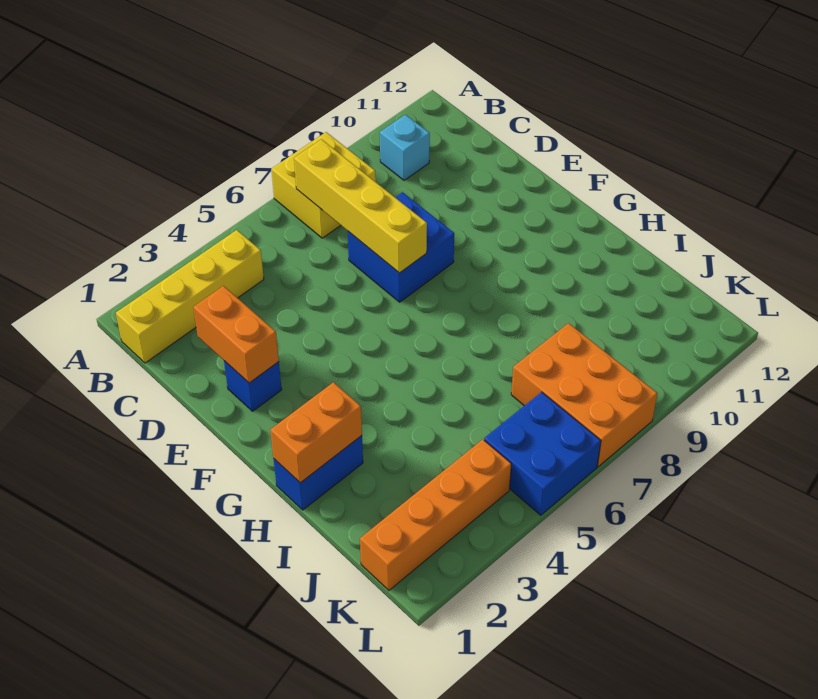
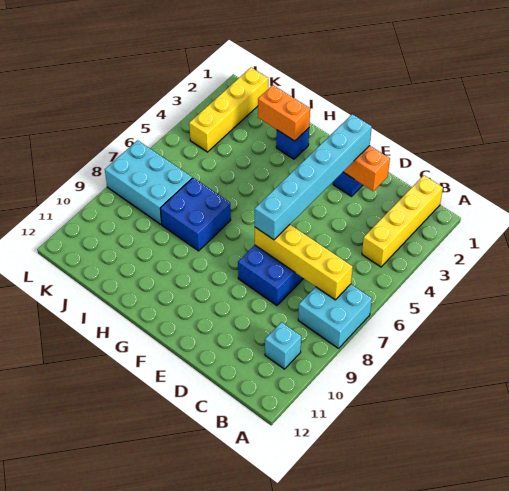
yellow brick A7:B8 level 1 -> cyan brick A7:B8 level 1
none -> cyan brick E2:E7 level 3
blue brick H1:H2 level 1 -> blue brick H2 level 1
orange brick H1:H2 level 2 -> orange brick H2:I2 level 2
orange brick J7:L8 level 1 -> cyan brick J7:L8 level 1
orange brick K1:K4 level 1 -> yellow brick K1:K4 level 1
blue brick K5:L6 level 1 -> blue brick H7:I8 level 1

